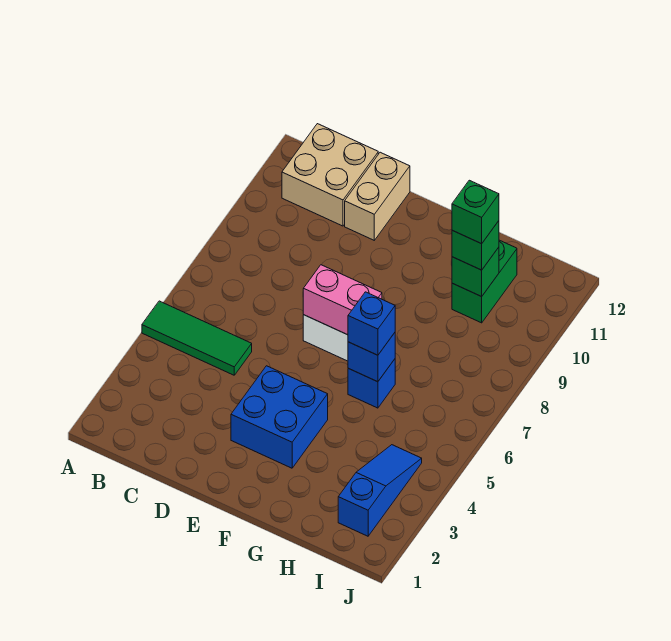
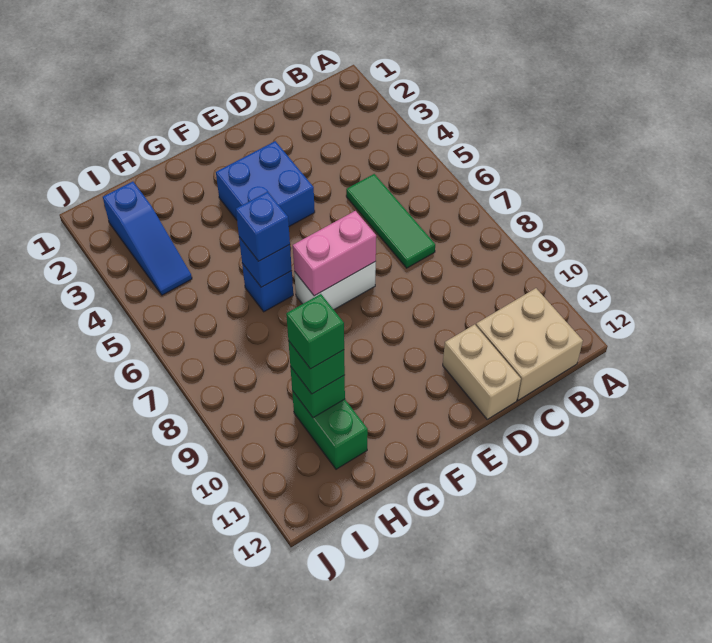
green tile A5:C5 level 1 -> green tile C5:C7 level 1

